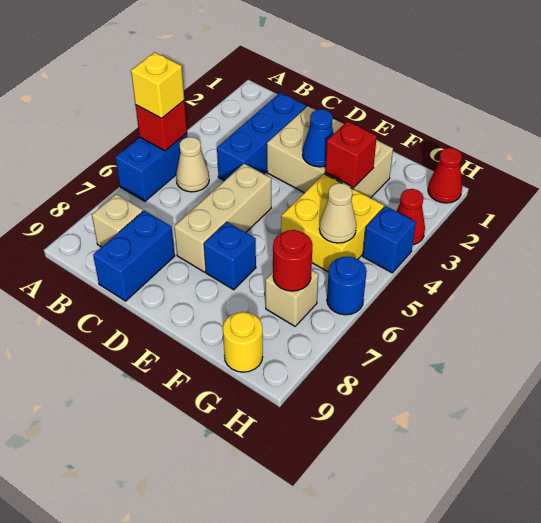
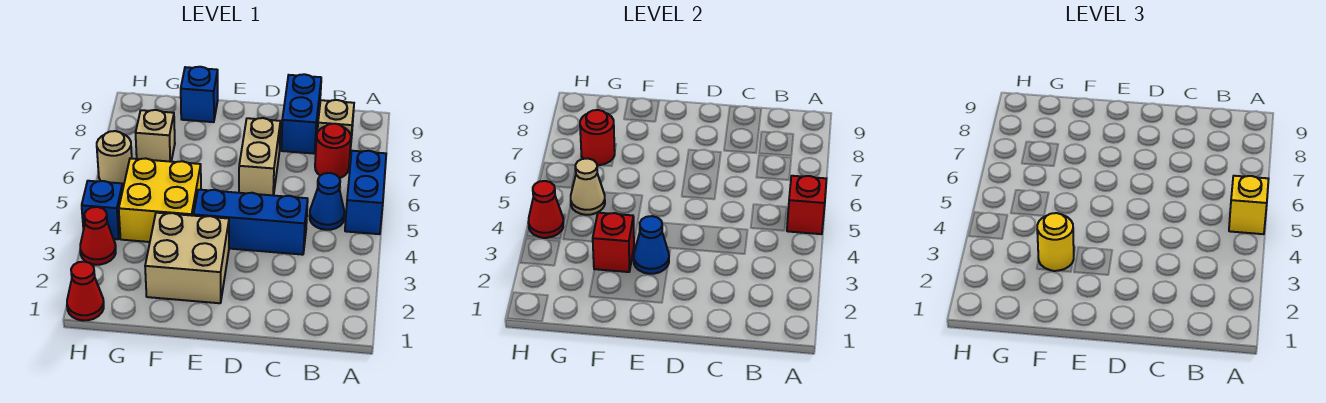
tan cone B5 level 1 -> blue cone B5 level 1
none -> red round brick B7 level 1
blue brick C2:C4 level 1 -> blue brick C4:E4 level 1
tan brick D2:F3 level 1 -> tan brick E2:F3 level 1
tan brick D5:D7 level 1 -> tan brick D6:D7 level 1
blue brick E7 level 1 -> blue brick F9 level 1
yellow round brick G9 level 1 -> yellow round brick F3 level 3
none -> red cone H4 level 2
blue round brick H6 level 1 -> tan round brick H6 level 1

